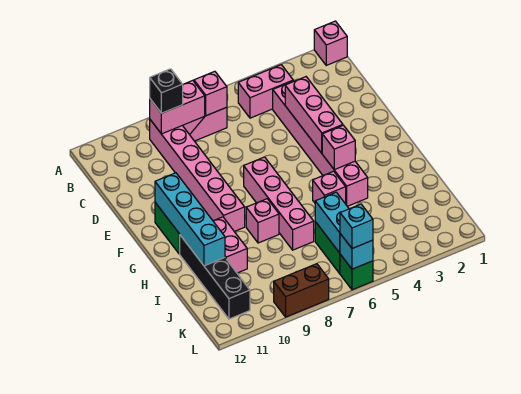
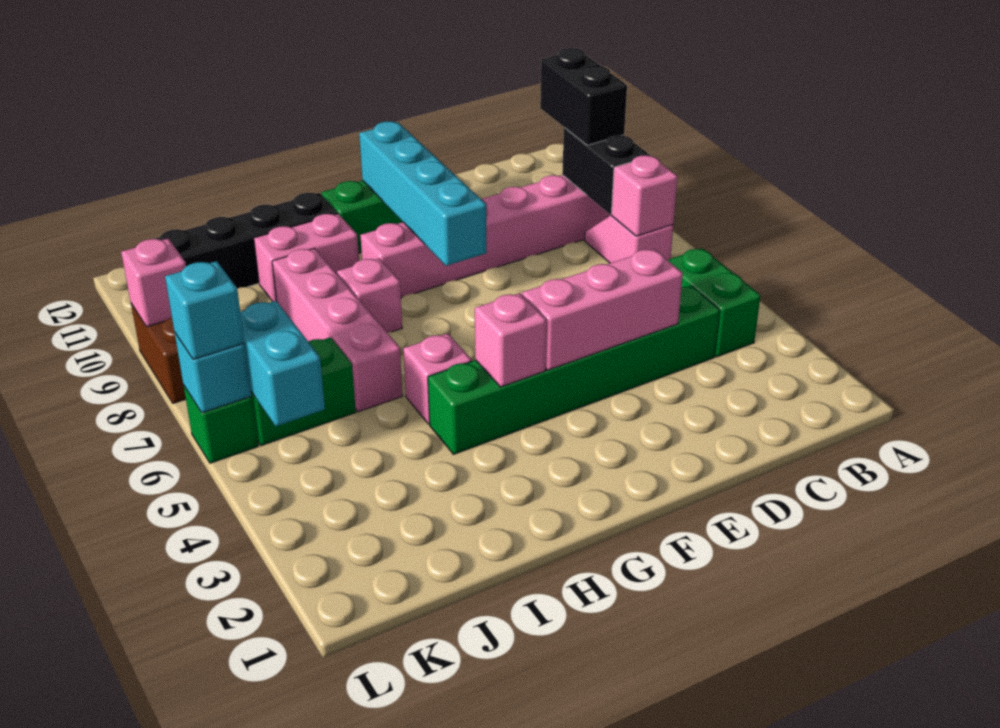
pink brick A1 level 1 -> pink brick L9 level 2
pink brick B4:B5 level 1 -> green brick B4:B5 level 1
pink brick B8:B9 level 2 -> black brick B8:B9 level 2
black brick B9 level 3 -> black brick B9:B10 level 3
pink brick C4:H4 level 1 -> green brick C4:H4 level 1
pink brick F7:I7 level 1 -> pink brick I6:I9 level 1
cyan brick F11:I11 level 2 -> cyan brick F8:F11 level 2
cyan brick J6:K6 level 2 -> cyan brick K5:K6 level 2

